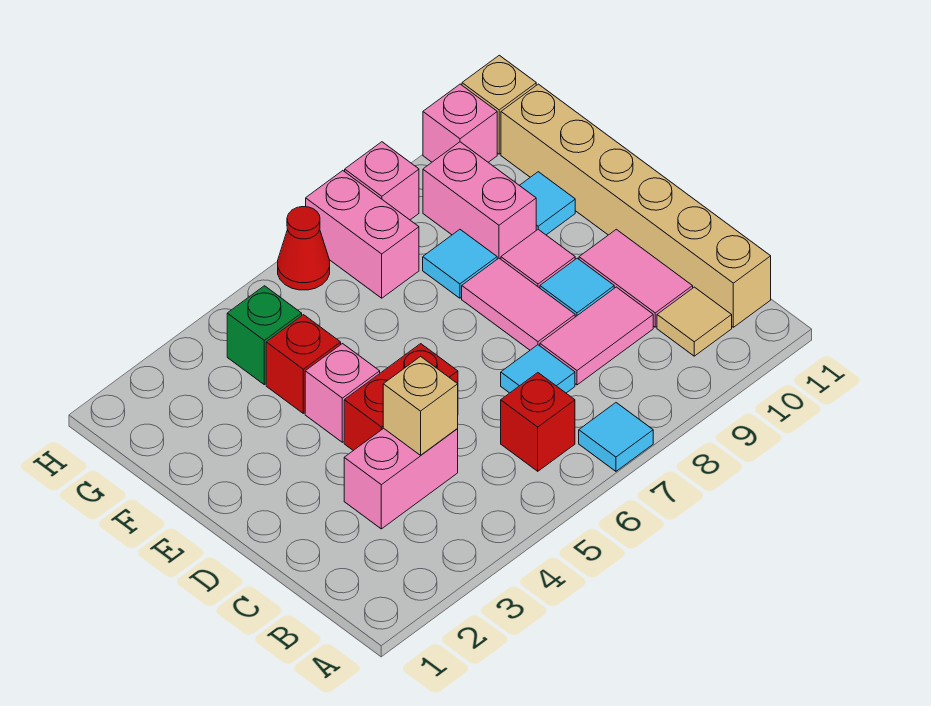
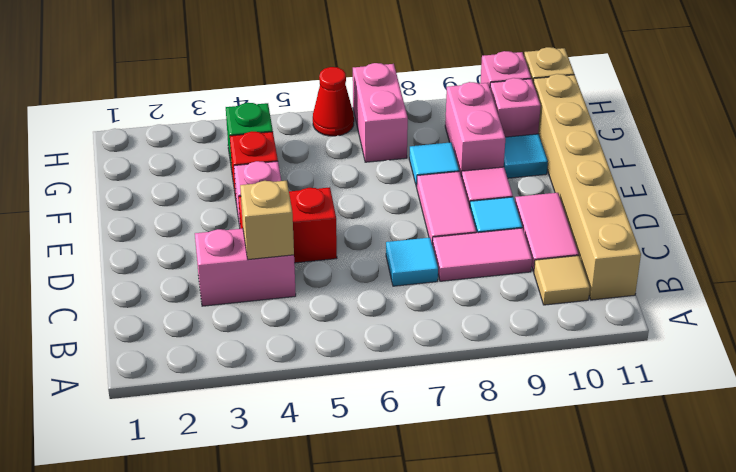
cyan tile A7 level 1 -> none
red brick B6 level 1 -> none
pink brick H8 level 1 -> pink brick G10 level 1

